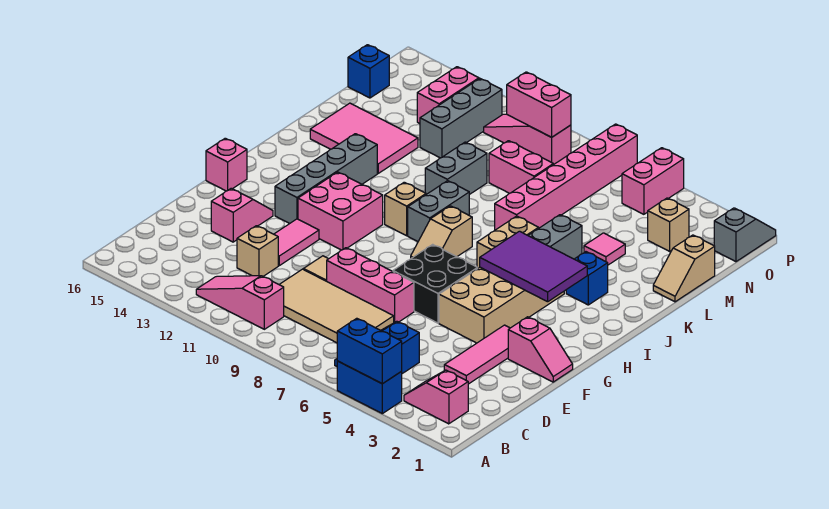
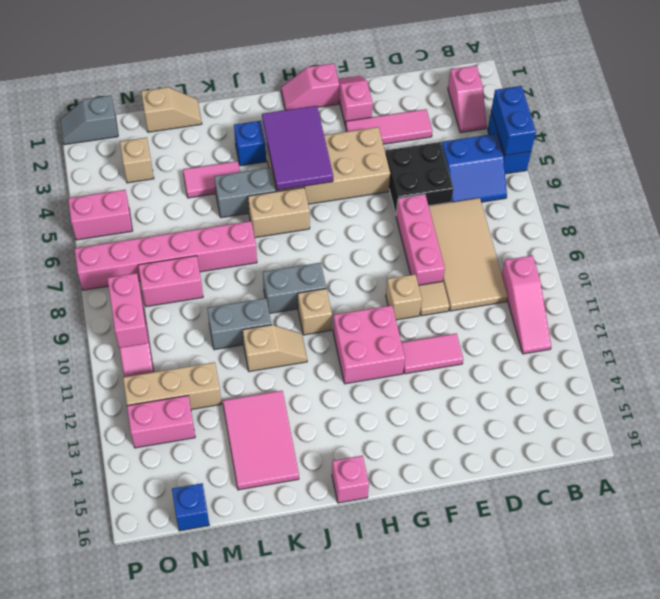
tan brick D12 level 1 -> tan brick F10 level 1
pink slope E14:F14 level 1 top E -> pink slope G1:H1 level 1 top G
black brick F6:G7 level 1 -> black brick D5:E6 level 1
grey brick G13:J13 level 1 -> none
pink brick G16 level 1 -> pink brick I16 level 1
tan slope H8:I8 level 1 top I -> tan slope J11:K11 level 1 top K
pink tile L4 level 1 -> pink tile K4:L4 level 1
pink brick M8:M9 level 1 -> pink brick M8:N8 level 1
grey brick M12:O12 level 1 -> tan brick M12:O12 level 1

